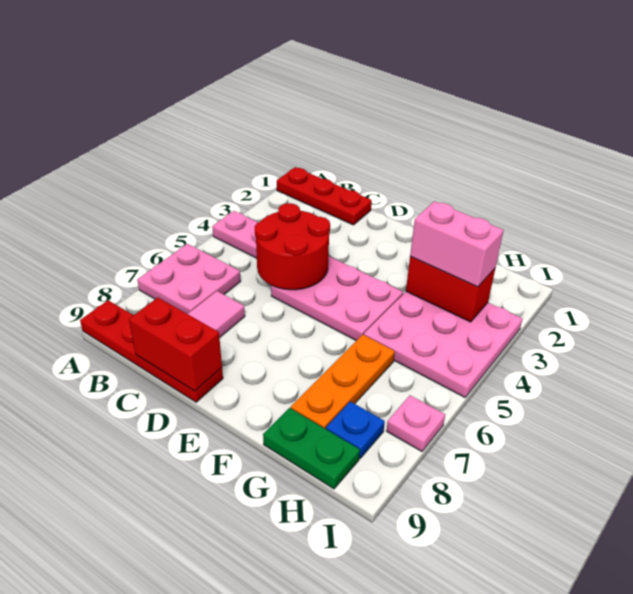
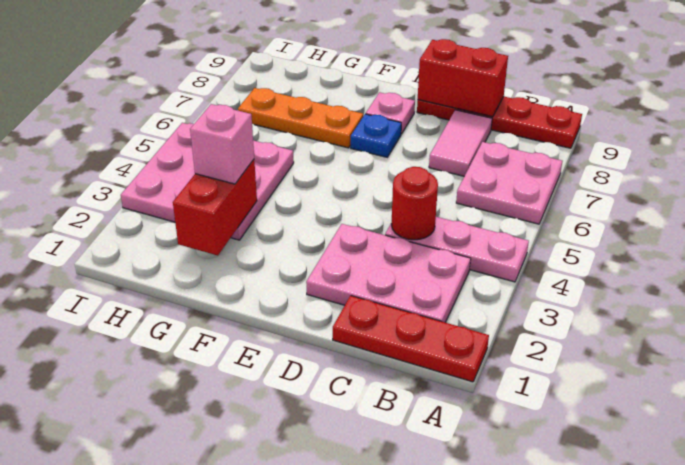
red round brick C4:D5 level 2 -> red round brick C4 level 2
pink plate D4:F5 level 1 -> pink plate B2:D3 level 1
red brick G3:H3 level 2 -> red brick G2:G3 level 2
pink brick G3:H3 level 3 -> pink brick G3 level 3
orange plate G6:G8 level 1 -> orange plate F7:H7 level 1
green plate G9:H9 level 1 -> none
blue plate H8 level 1 -> blue plate E7 level 1
pink plate I7 level 1 -> pink plate E8 level 1

